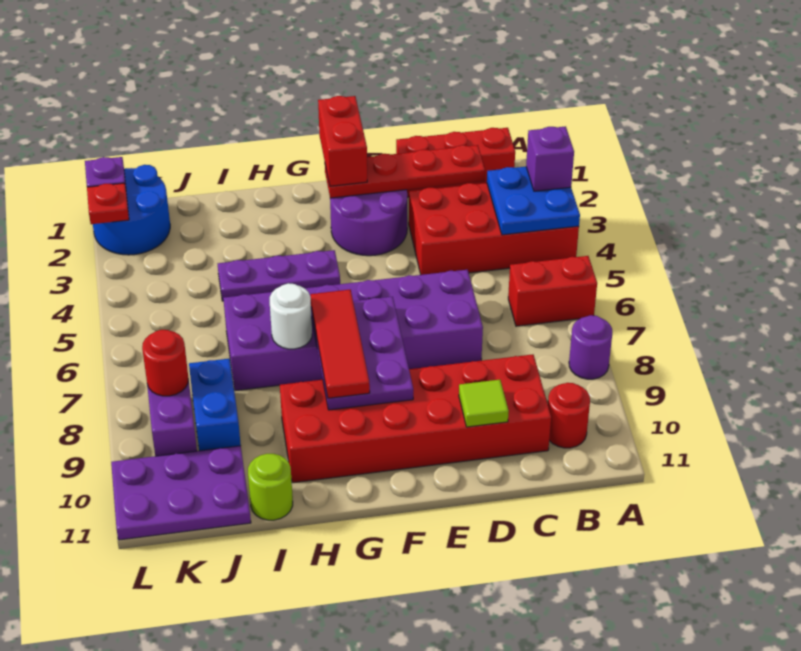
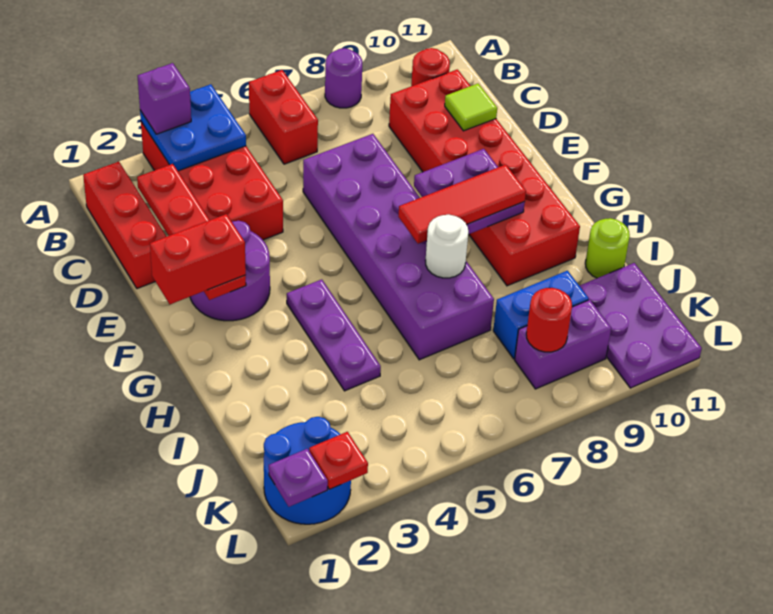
purple plate F7:G9 level 2 -> purple plate F8:G9 level 2

